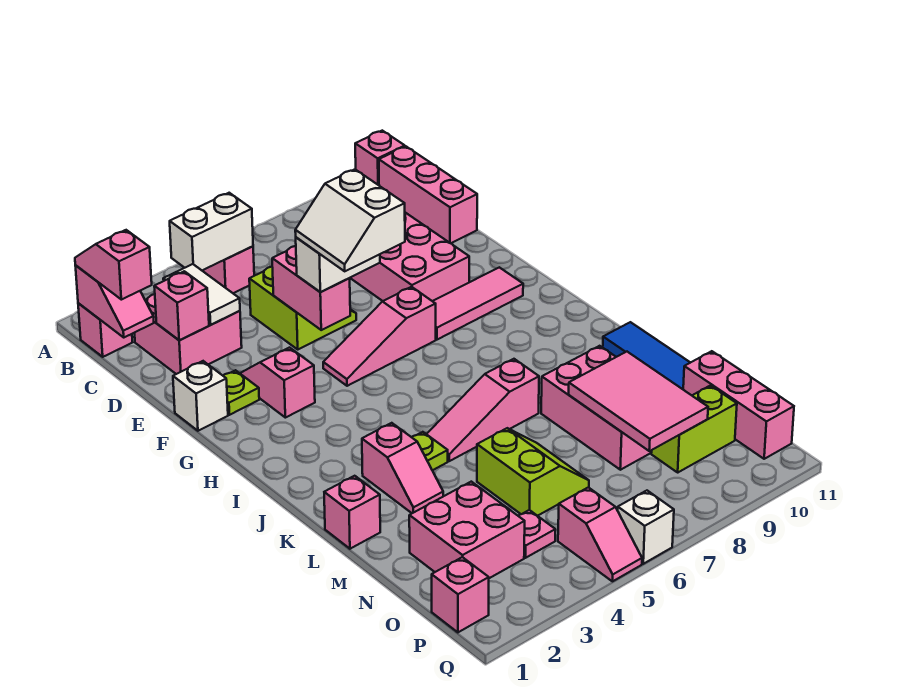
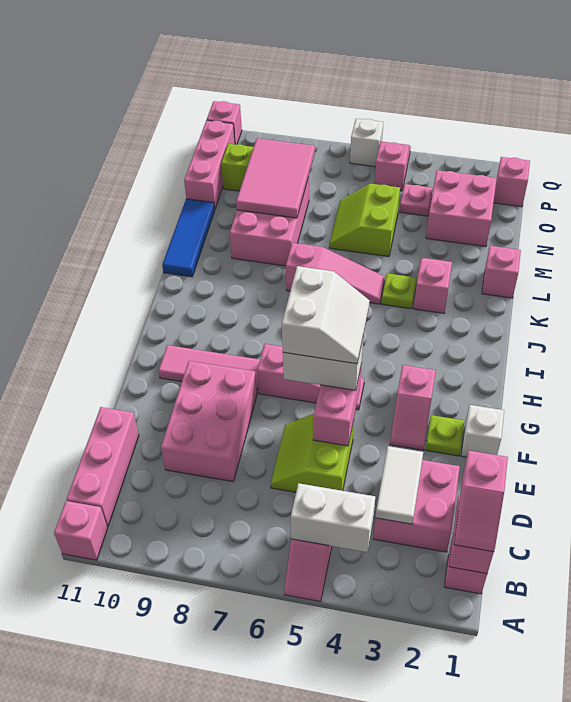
pink brick D2 level 2 -> pink brick Q11 level 1

